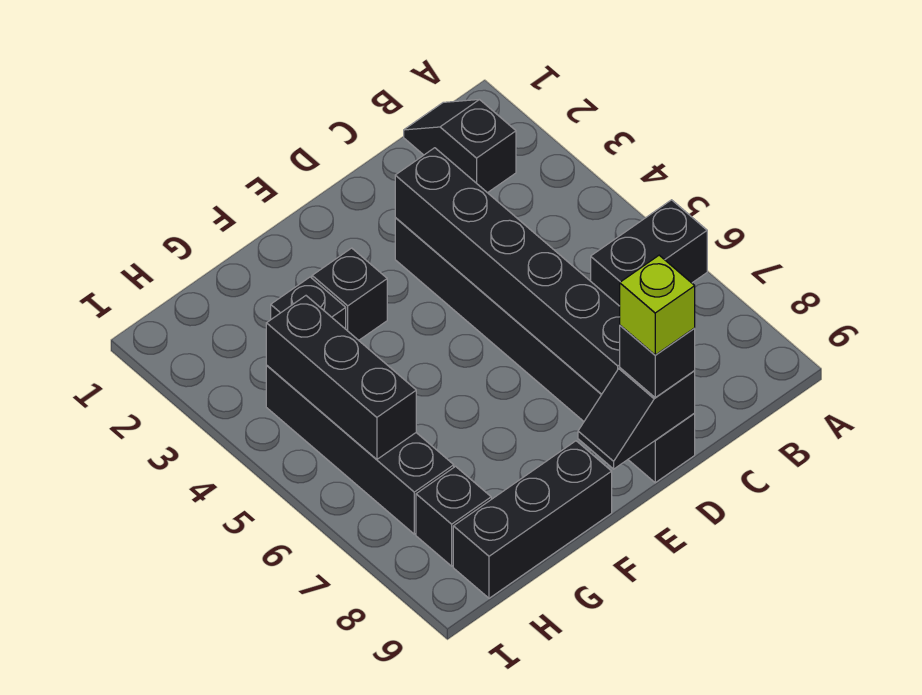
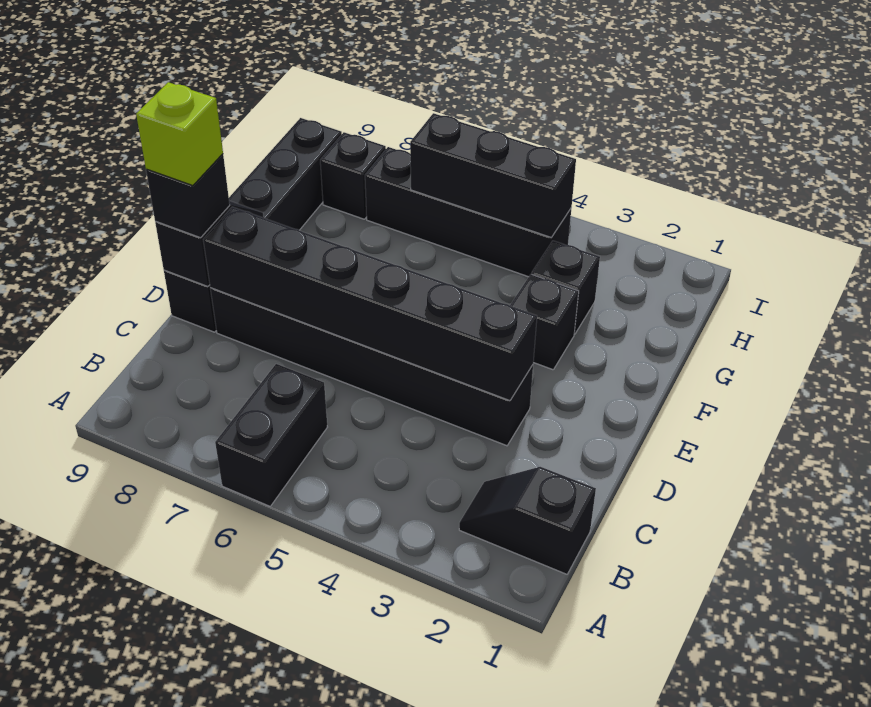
black slope B1:B2 level 1 top 2 -> black slope B1:B2 level 1 top 1

